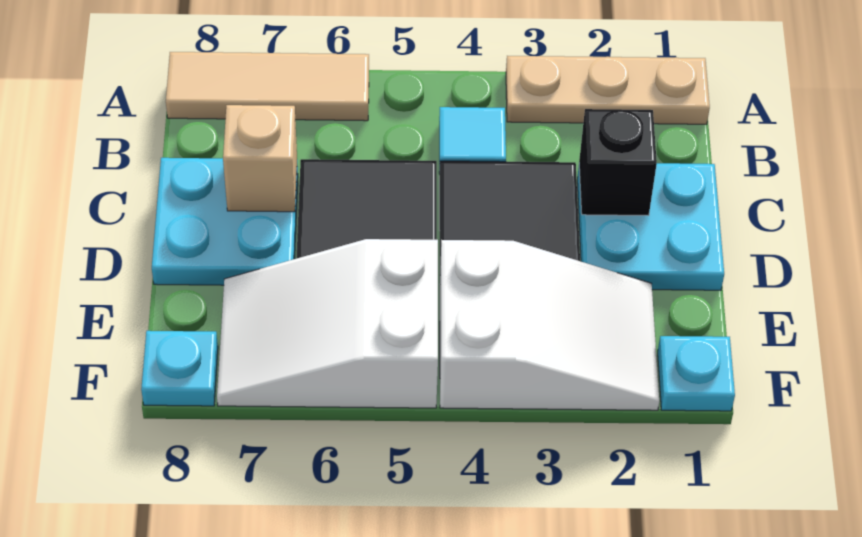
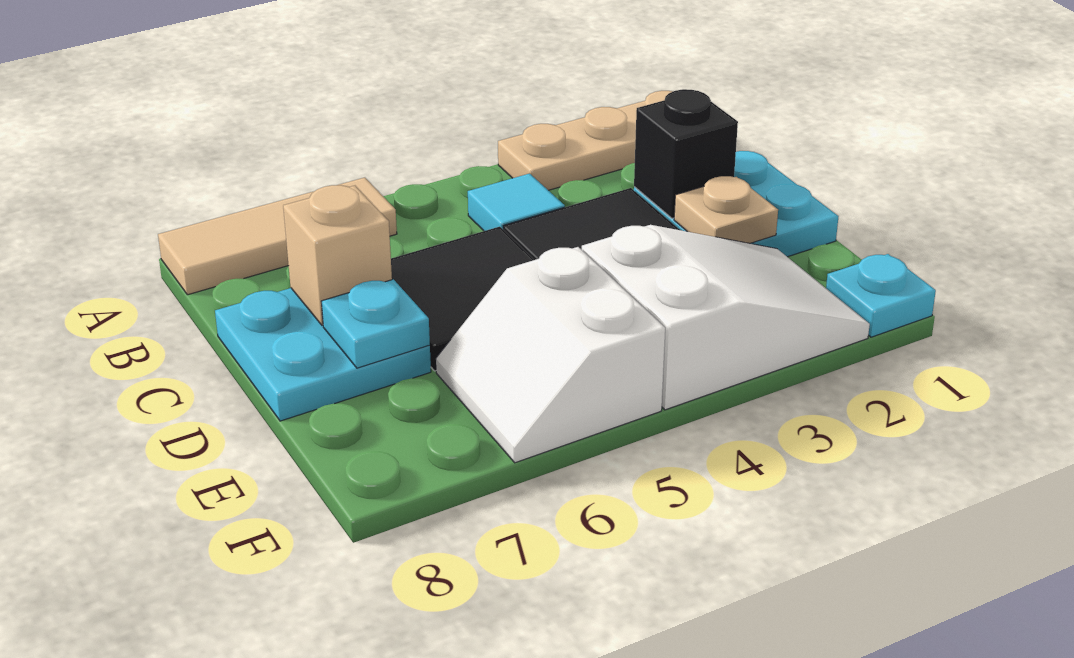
none -> tan plate D2 level 2
white slope E5:F7 level 1 top 5 -> white slope E5:F6 level 1 top 5
cyan plate F8 level 1 -> cyan plate D7 level 2

